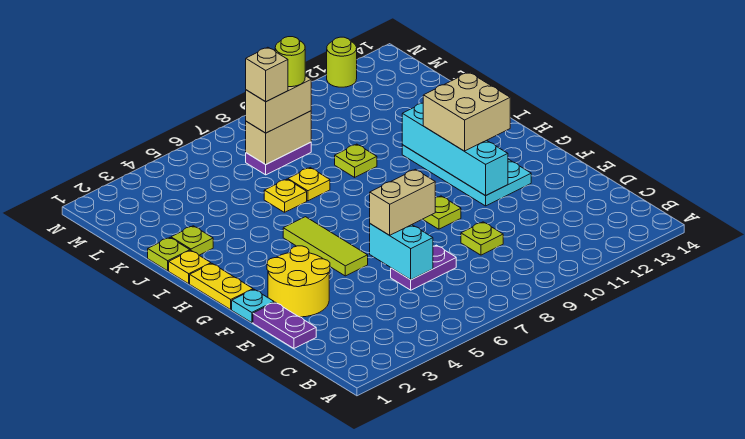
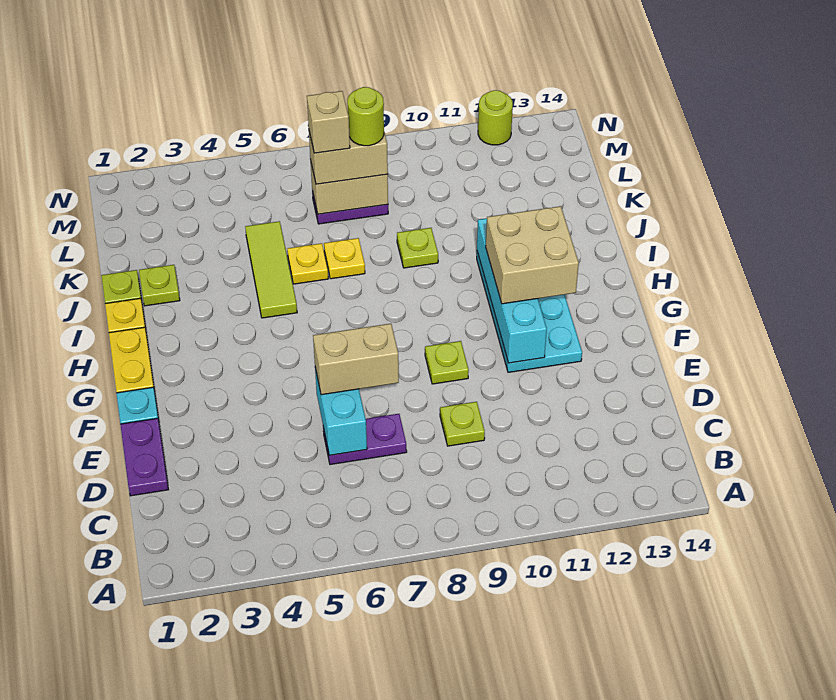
yellow round brick E2:F3 level 1 -> none
lime tile F5:H5 level 1 -> lime tile I5:K5 level 1

